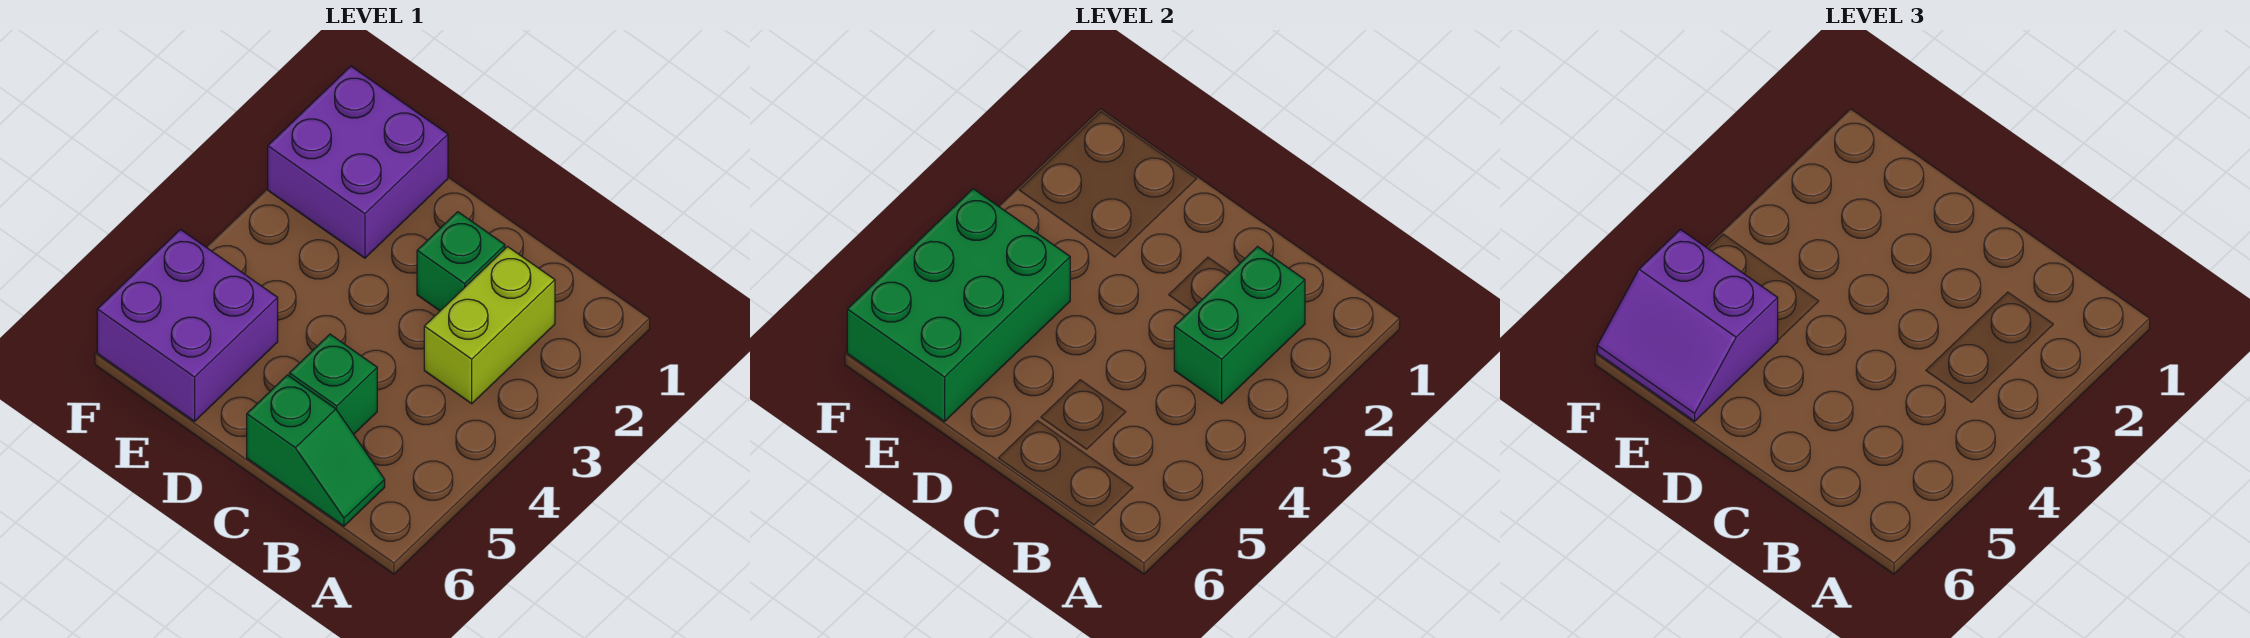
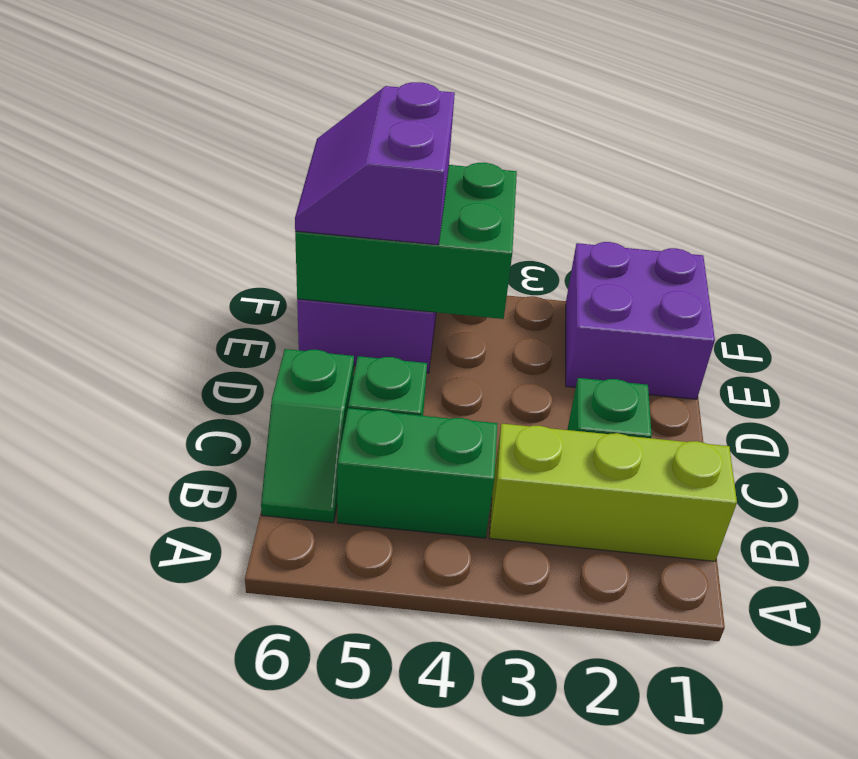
lime brick B2:B3 level 1 -> lime brick B1:B3 level 1
green brick B2:B3 level 2 -> green brick B4:B5 level 1

